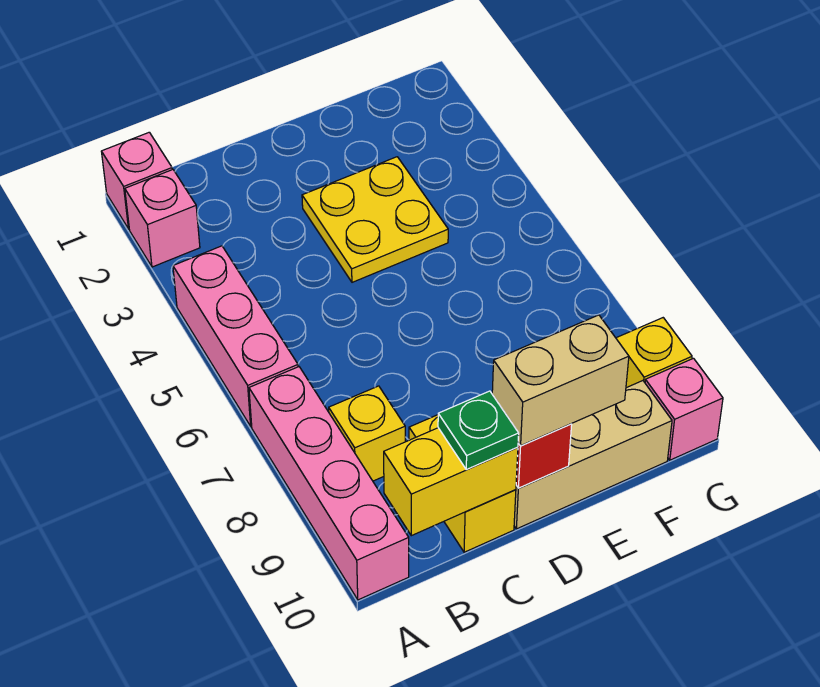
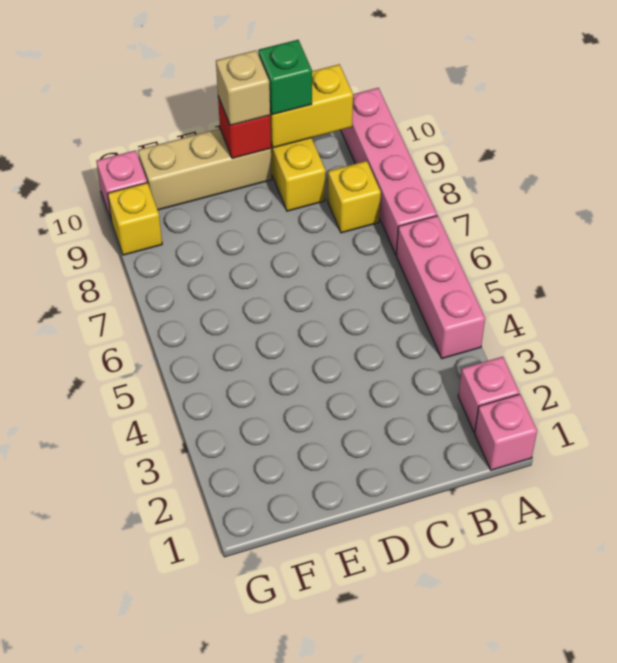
green plate C10 level 3 -> green brick C10 level 3
yellow plate D3:E4 level 1 -> none
tan brick D10:E10 level 3 -> tan brick D10 level 3

